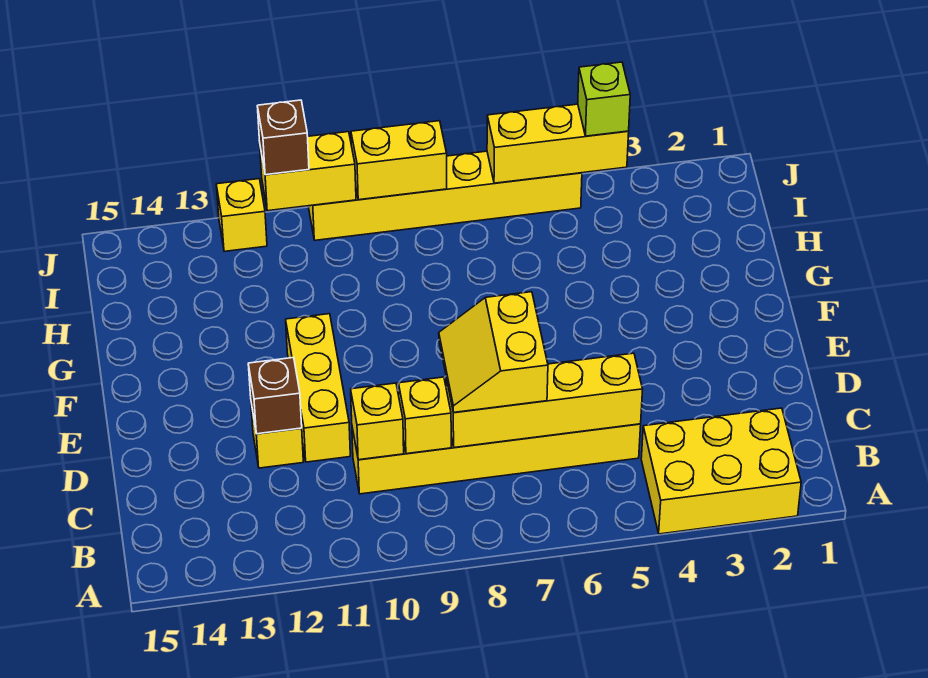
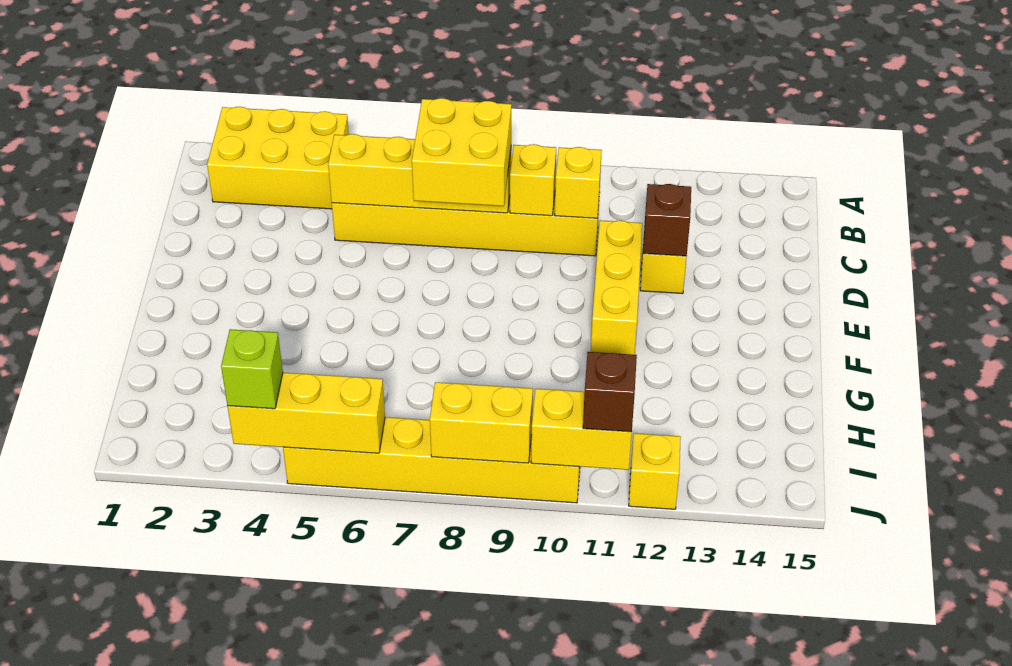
yellow slope C7:D8 level 3 top 7 -> yellow brick C7:D8 level 3

